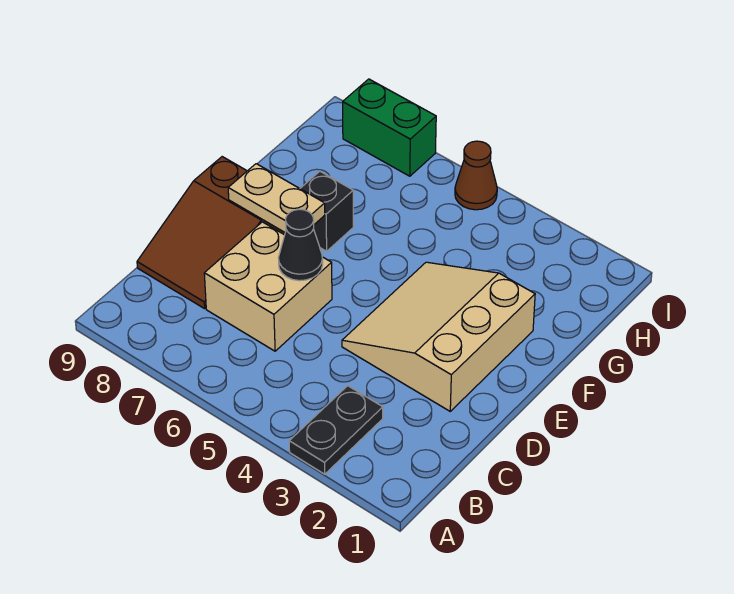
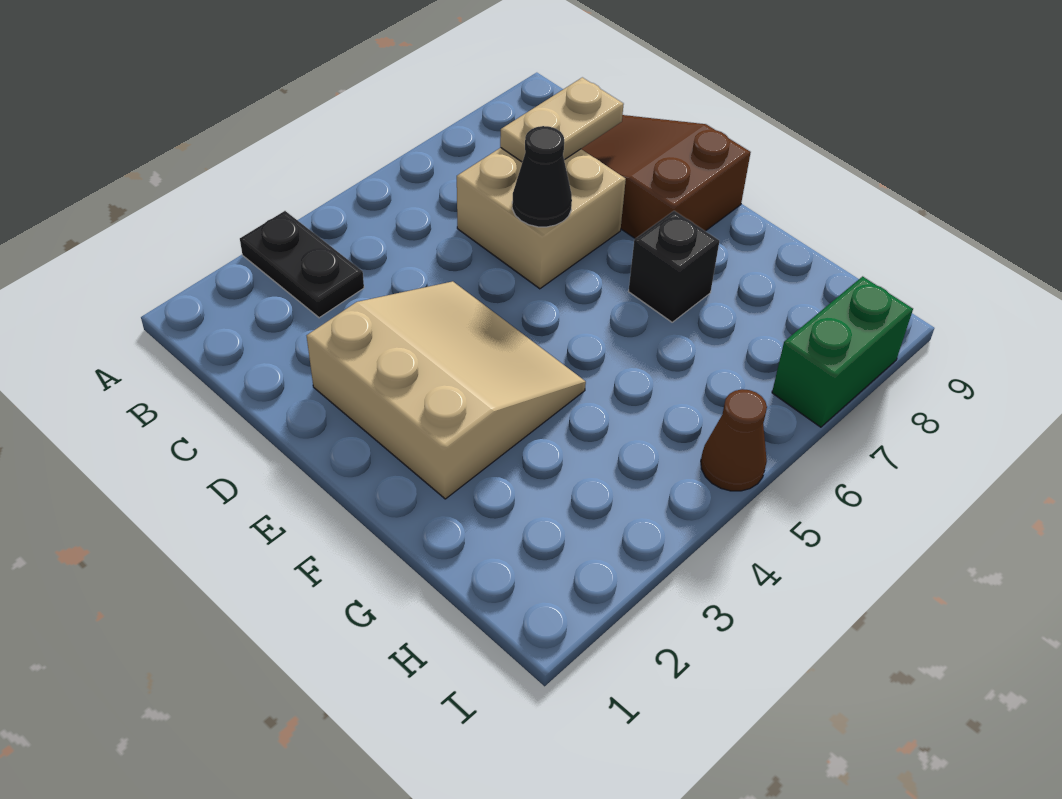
tan plate E7:E8 level 2 -> tan plate C7:C8 level 2

